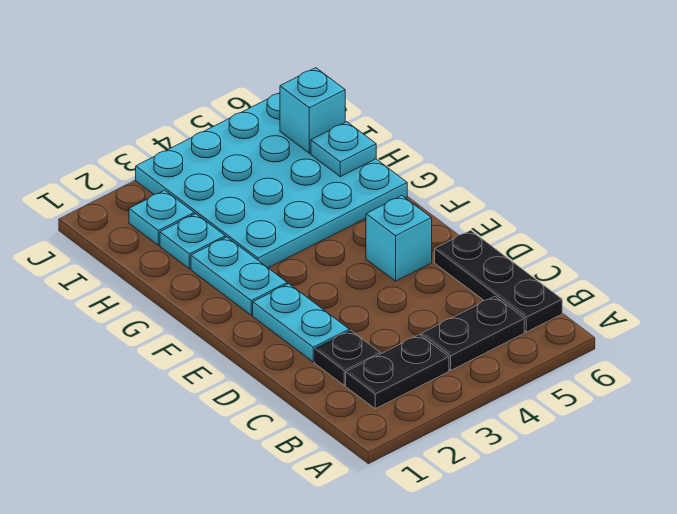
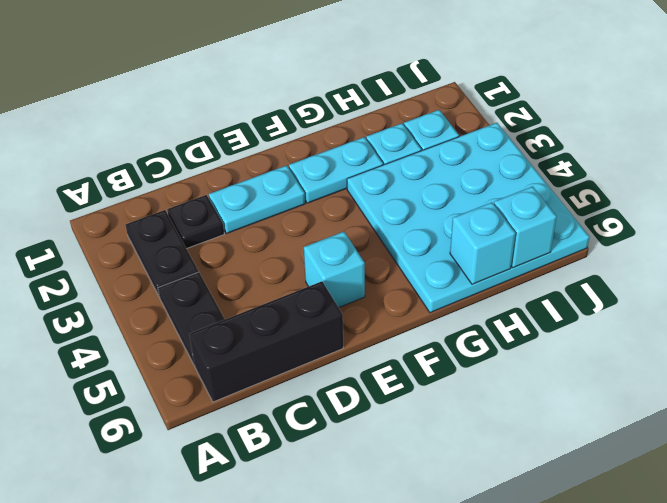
black plate B6:D6 level 1 -> black brick B6:D6 level 1
cyan plate H6 level 2 -> cyan brick H6 level 2

